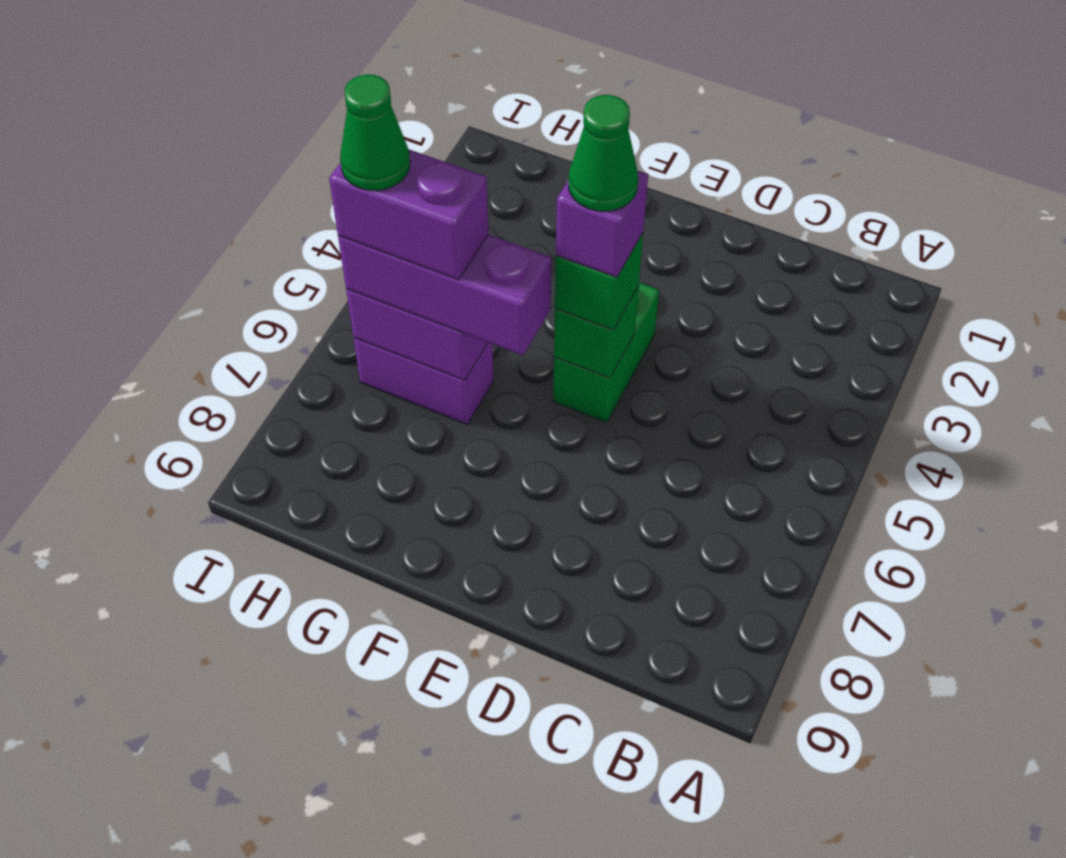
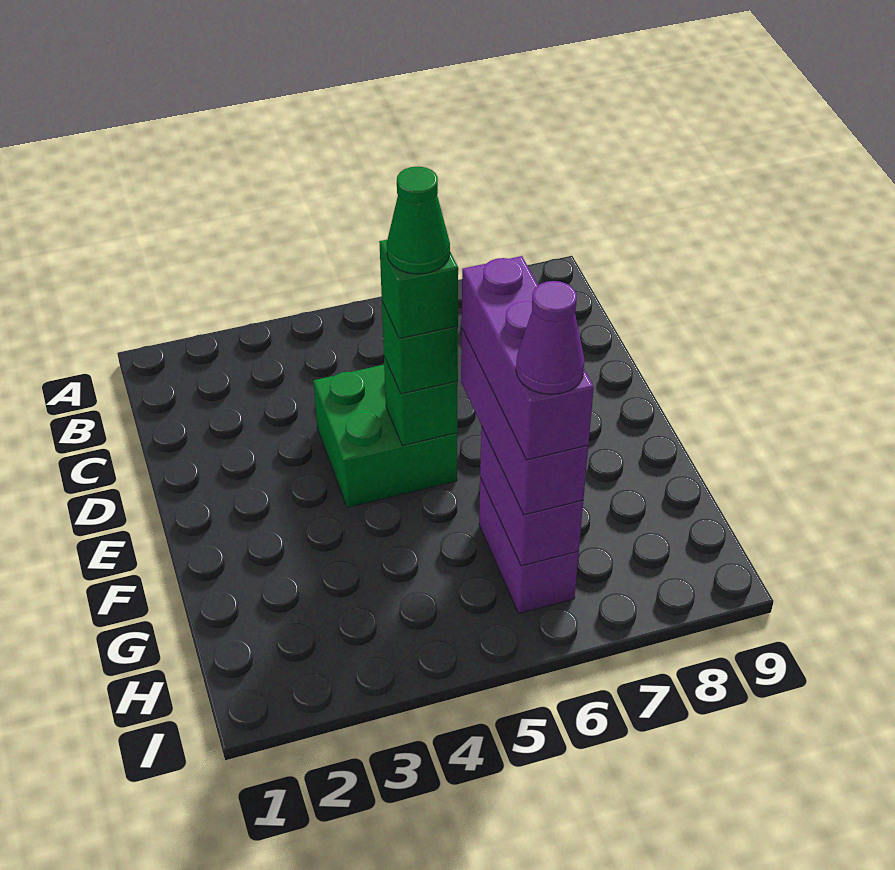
green brick E4:E5 level 1 -> green brick D4:E5 level 1
purple brick E5 level 4 -> green brick E5 level 4
purple brick G6:H6 level 4 -> purple brick F6:H6 level 4
green cone H6 level 5 -> purple cone H6 level 5

